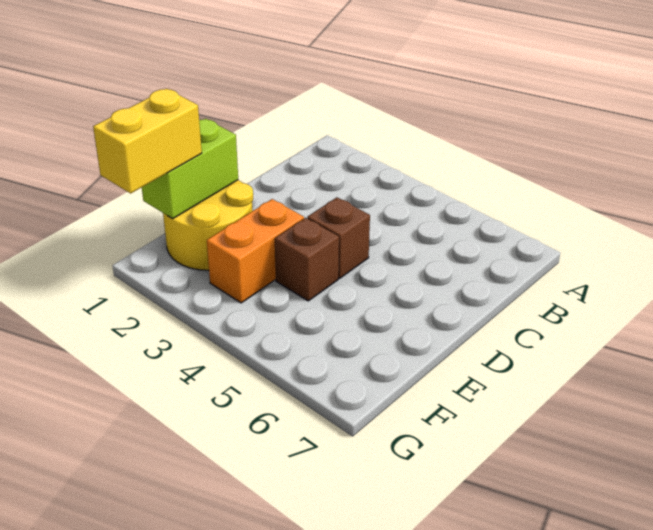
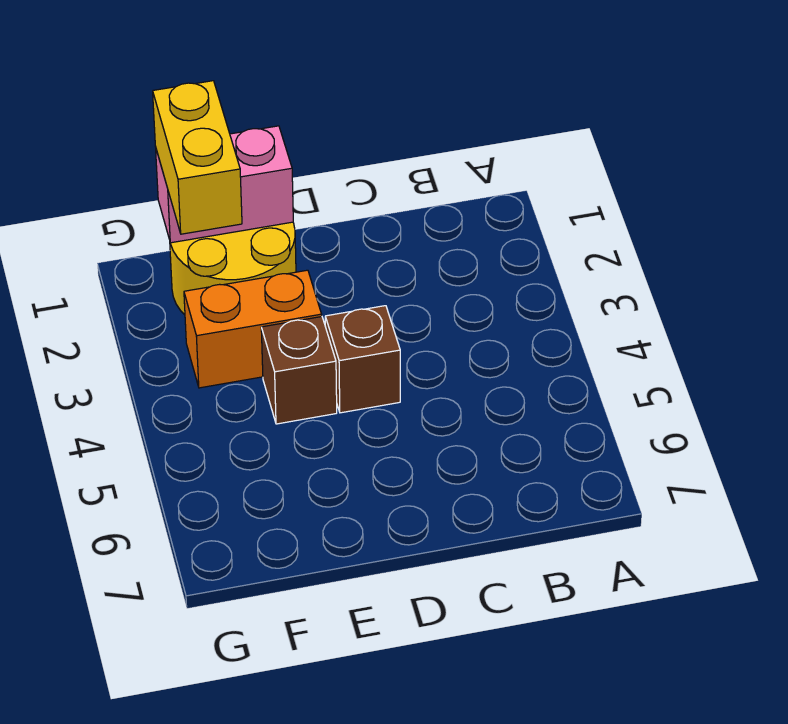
lime brick E1:F1 level 2 -> pink brick E1:F1 level 2
yellow brick F1:G1 level 3 -> yellow brick F1:F2 level 3

